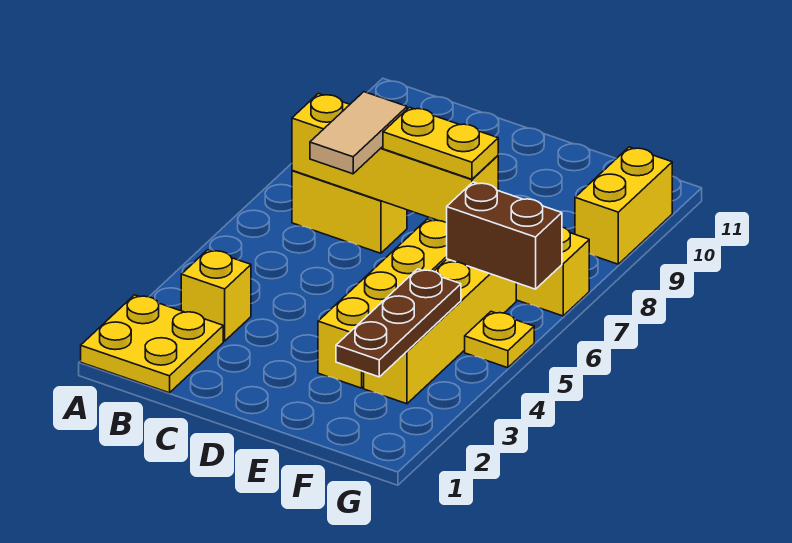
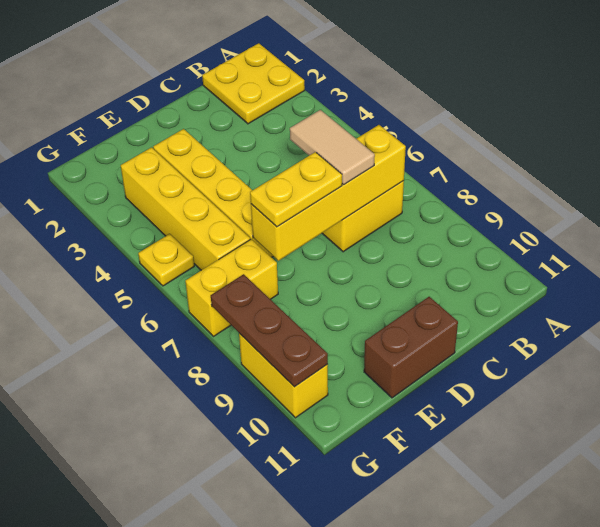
yellow brick B3 level 1 -> none
brown plate F2:F4 level 2 -> brown plate G8:G10 level 2
brown brick F6:G6 level 2 -> brown brick D11:E11 level 1

